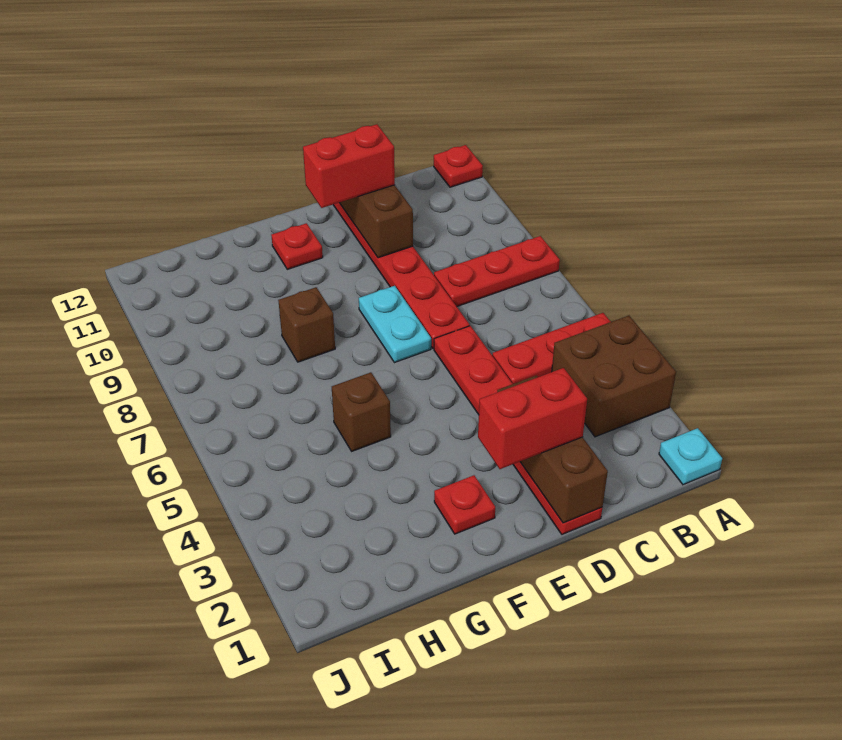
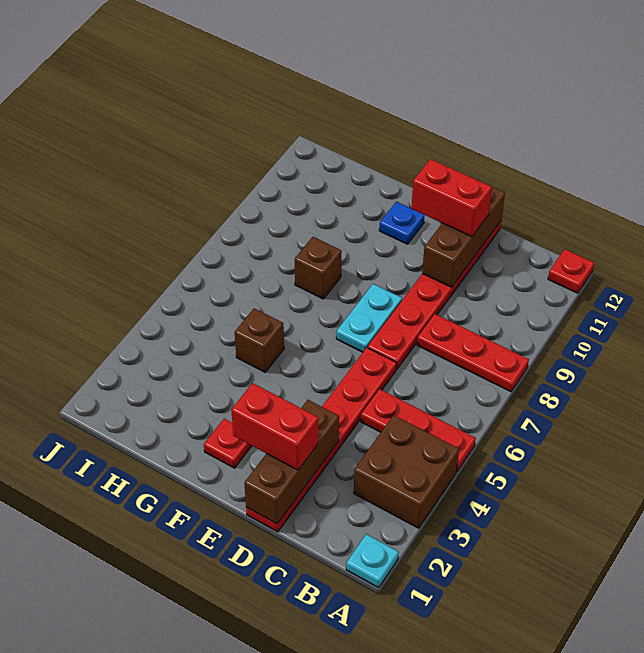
red plate F11 level 1 -> blue plate F11 level 1

